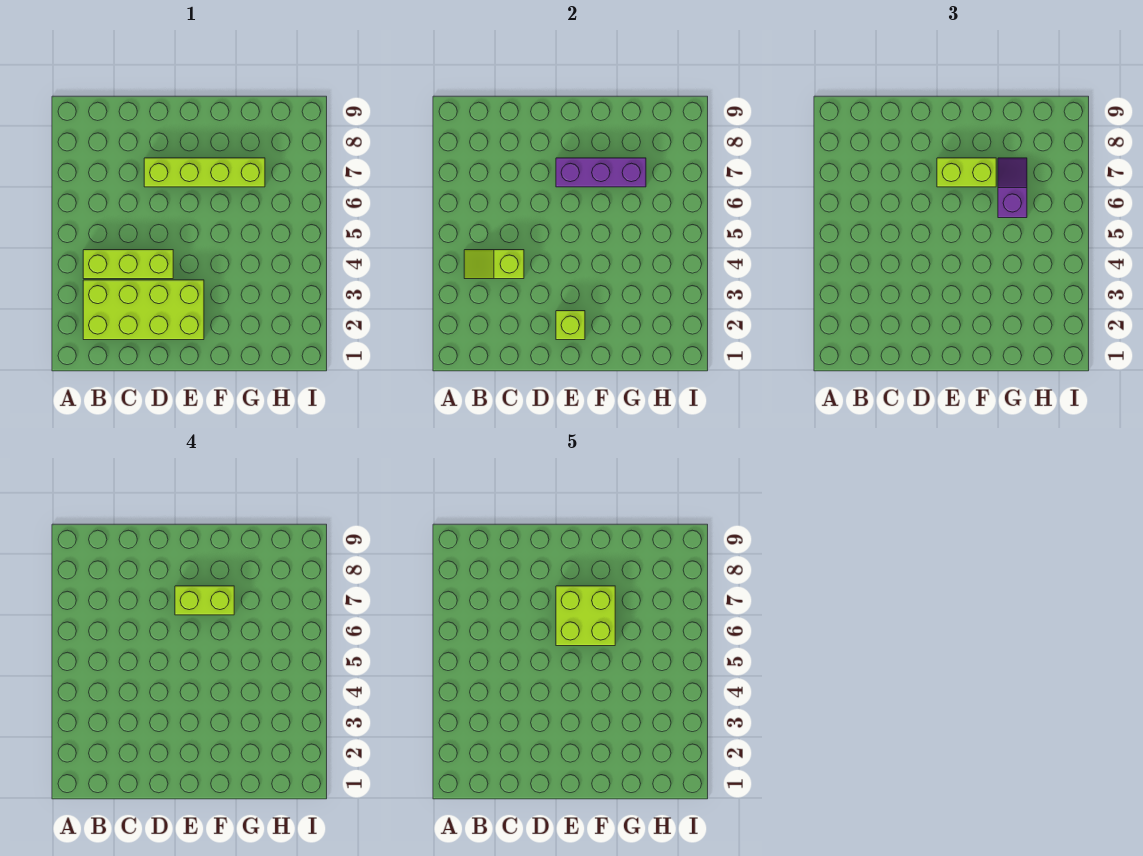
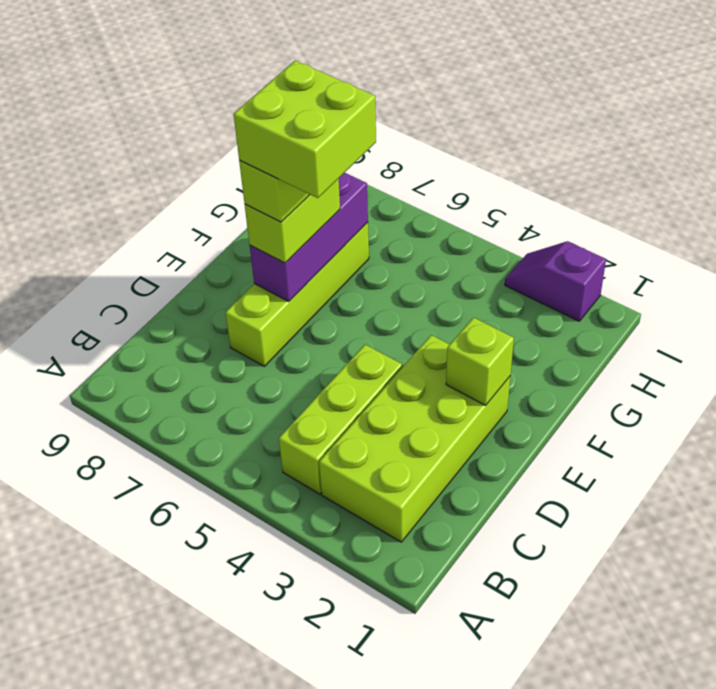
lime slope B4:C4 level 2 top C -> none
purple slope G6:G7 level 3 top 6 -> purple slope I2:I3 level 1 top 2

